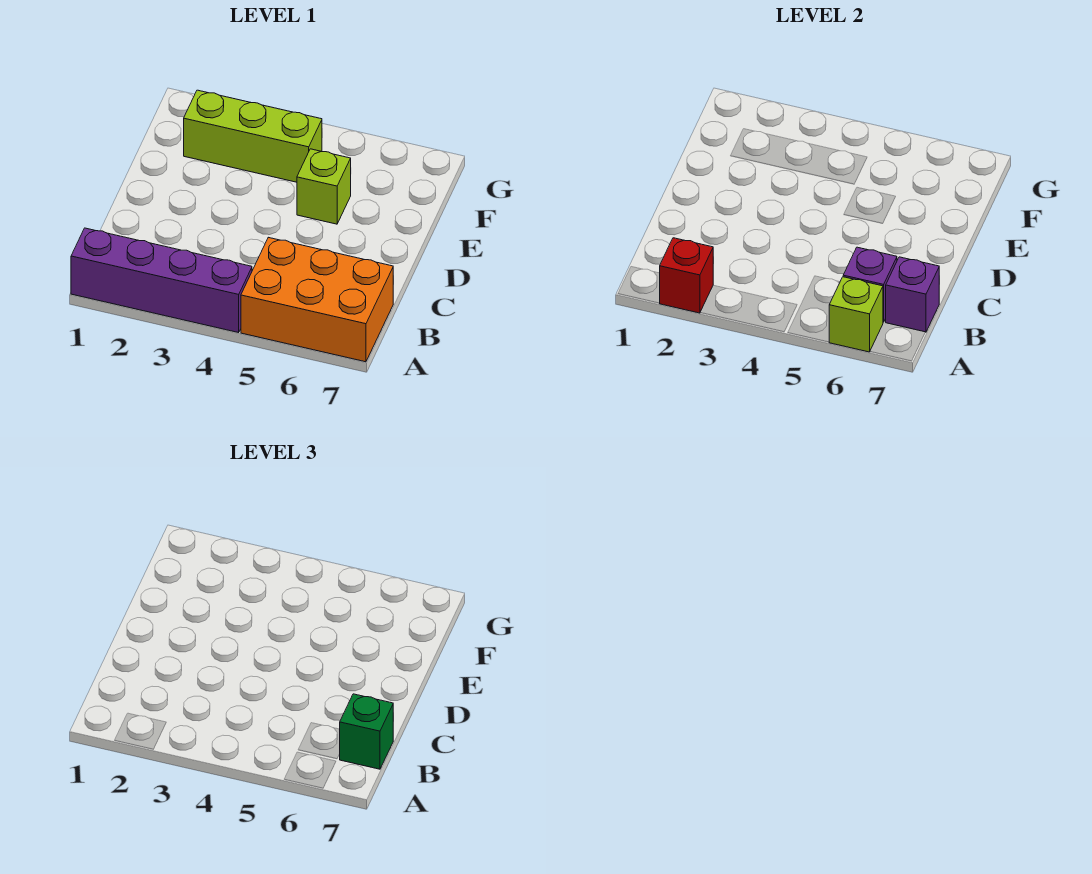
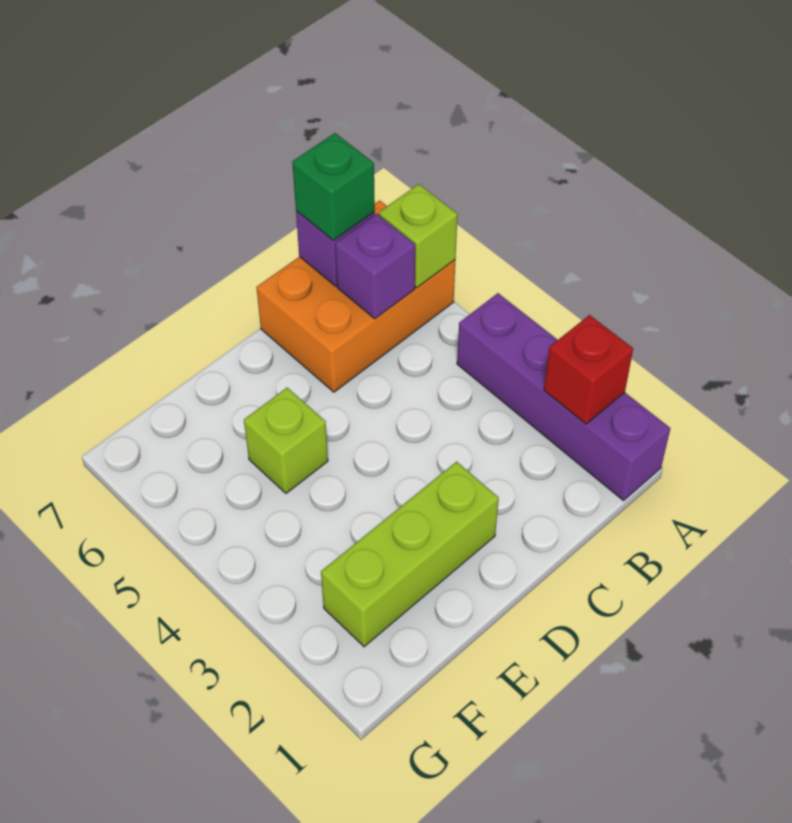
orange brick A5:B7 level 1 -> orange brick A6:C7 level 1
lime brick F2:F4 level 1 -> lime brick D2:F2 level 1

